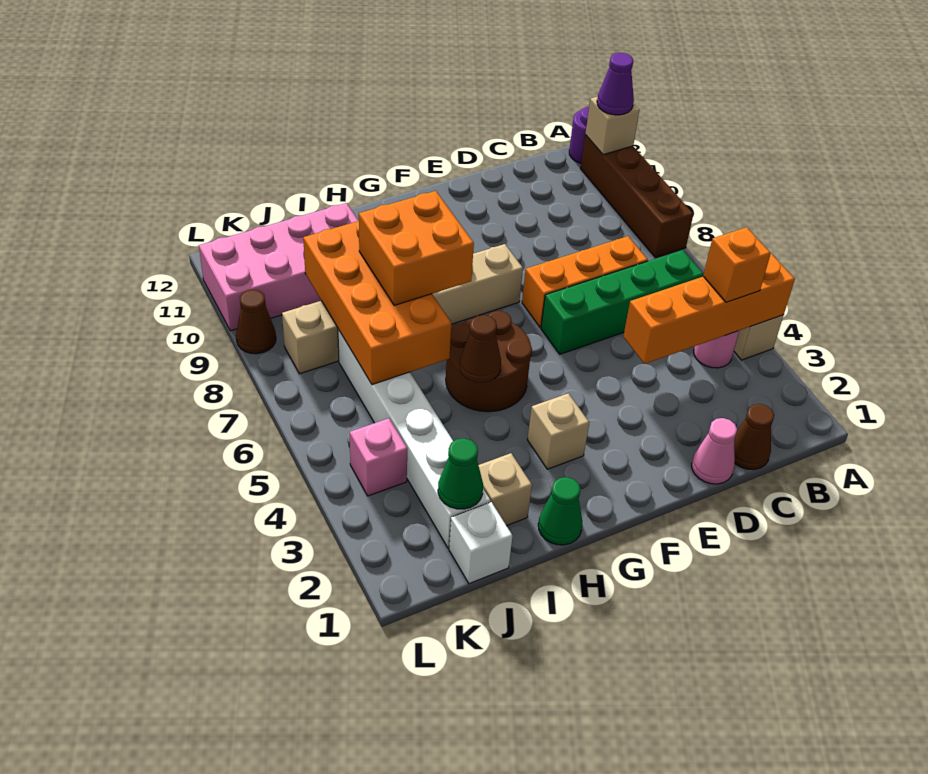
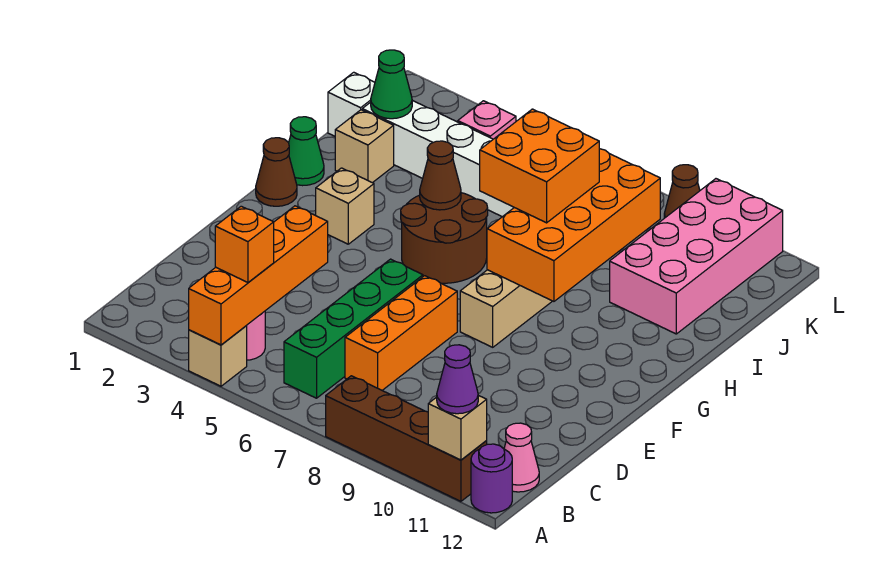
brown cone C1 level 1 -> brown cone G1 level 1
pink cone D1 level 1 -> pink cone B12 level 1
orange brick I6:J9 level 2 -> orange brick G8:J9 level 2

